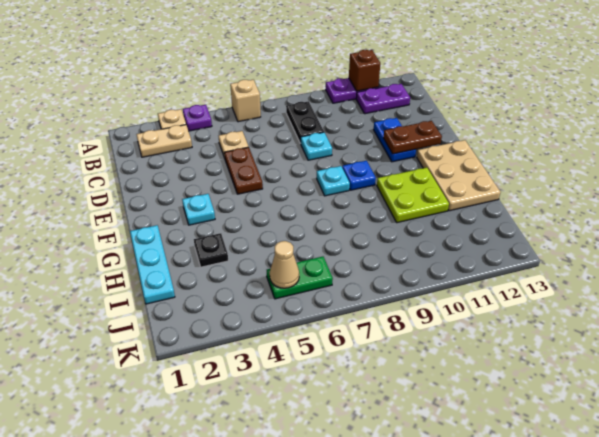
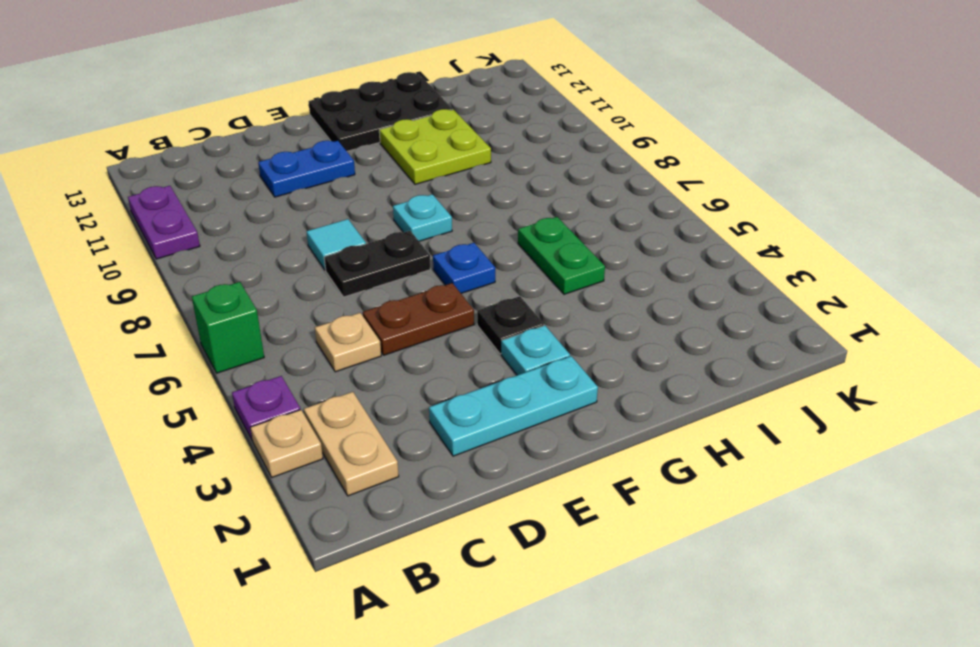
tan brick A6 level 1 -> green brick A6 level 1
brown brick A11 level 2 -> none
black plate B8:C8 level 1 -> black plate D7:E7 level 1
purple plate B11:B12 level 1 -> none
cyan plate D8 level 1 -> cyan tile D8 level 1
brown plate E11:E12 level 2 -> none
blue plate F9 level 1 -> blue plate F6 level 1
tan plate F12:H13 level 1 -> black plate F12:H13 level 1
cyan plate G1:I1 level 1 -> cyan plate D2:F2 level 1
black plate H3 level 1 -> black plate F4 level 1
green plate J5:J6 level 1 -> green plate H5:H6 level 1
tan cone J5 level 2 -> none

